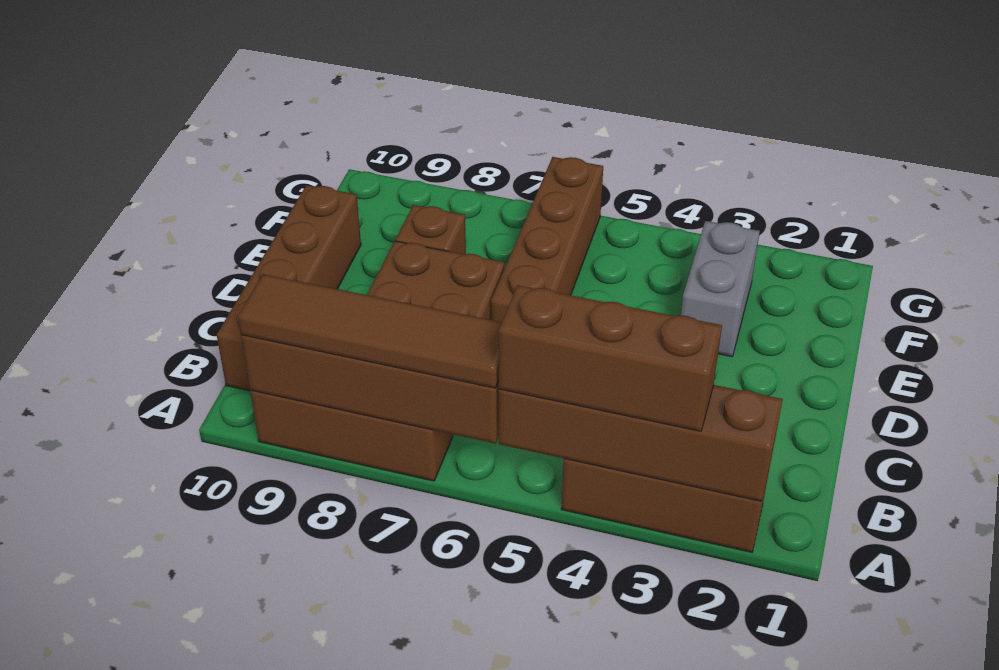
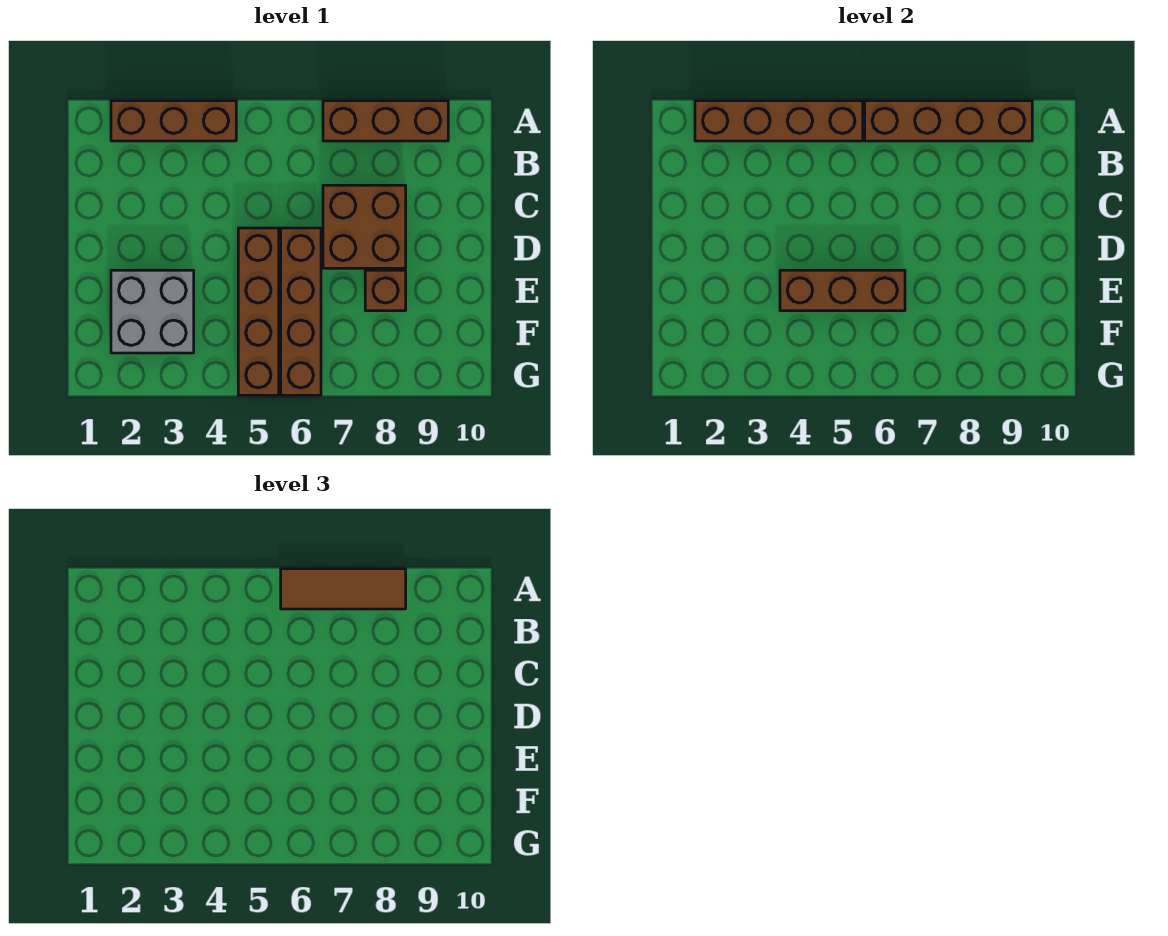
brown brick A3:A5 level 3 -> brown brick E4:E6 level 2
brown tile A6:A9 level 3 -> brown tile A6:A8 level 3
brown brick B10:E10 level 1 -> brown brick D5:G5 level 1
grey brick E3:F3 level 1 -> grey brick E2:F3 level 1

